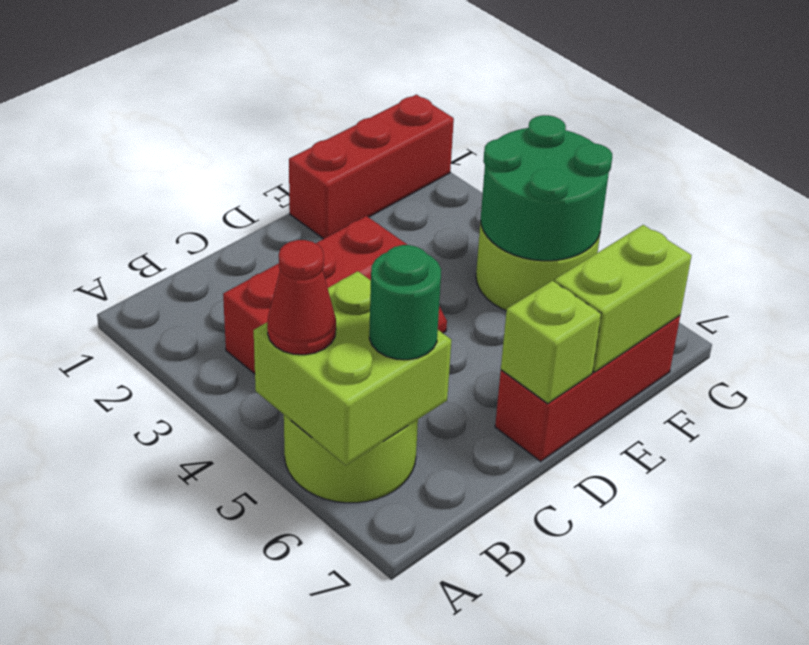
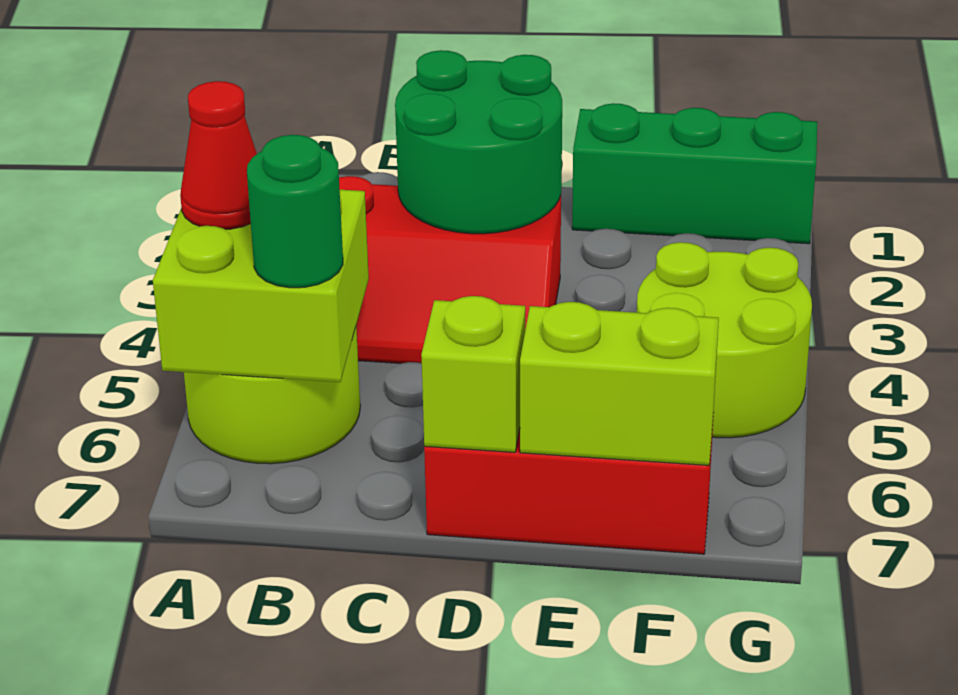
red brick E1:G1 level 1 -> green brick E1:G1 level 1
green round brick F4:G5 level 2 -> green round brick C2:D3 level 2

